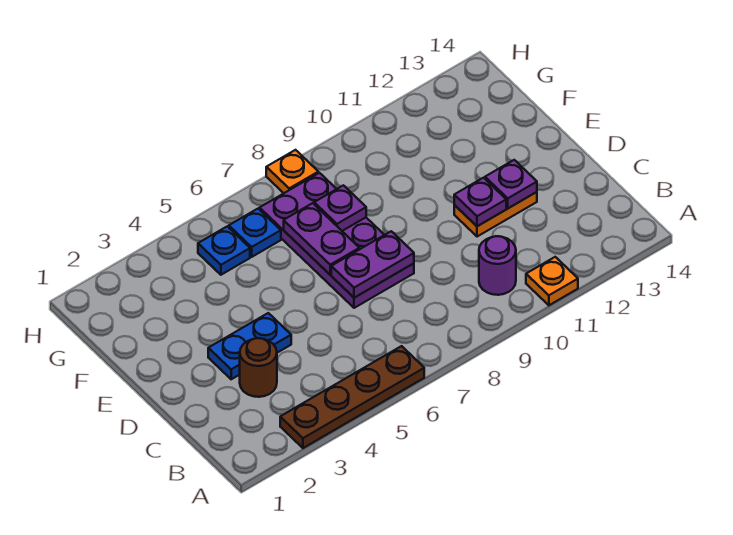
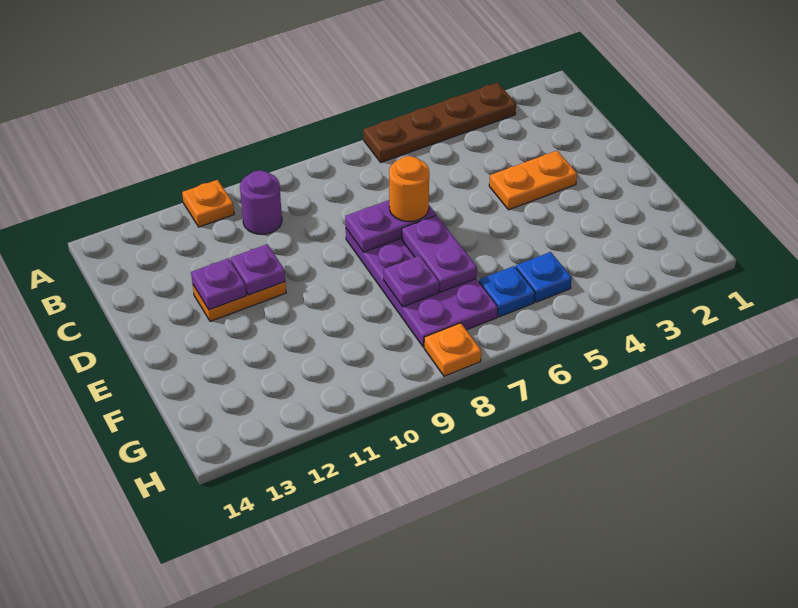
brown round brick C3 level 1 -> none
blue plate D3:D4 level 1 -> orange plate D3:D4 level 1
none -> orange round brick D7 level 3

